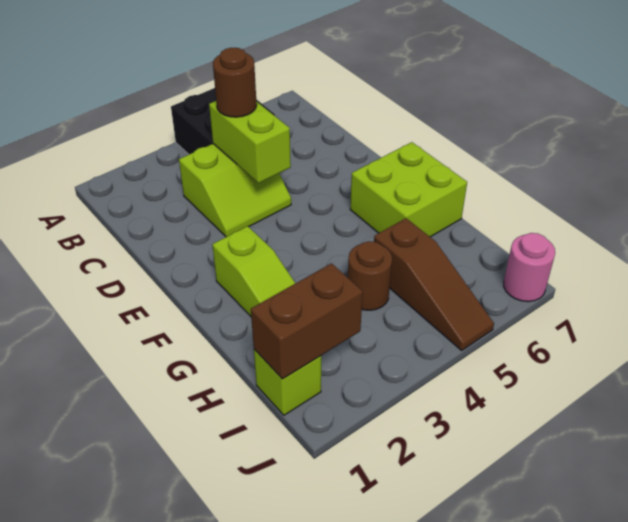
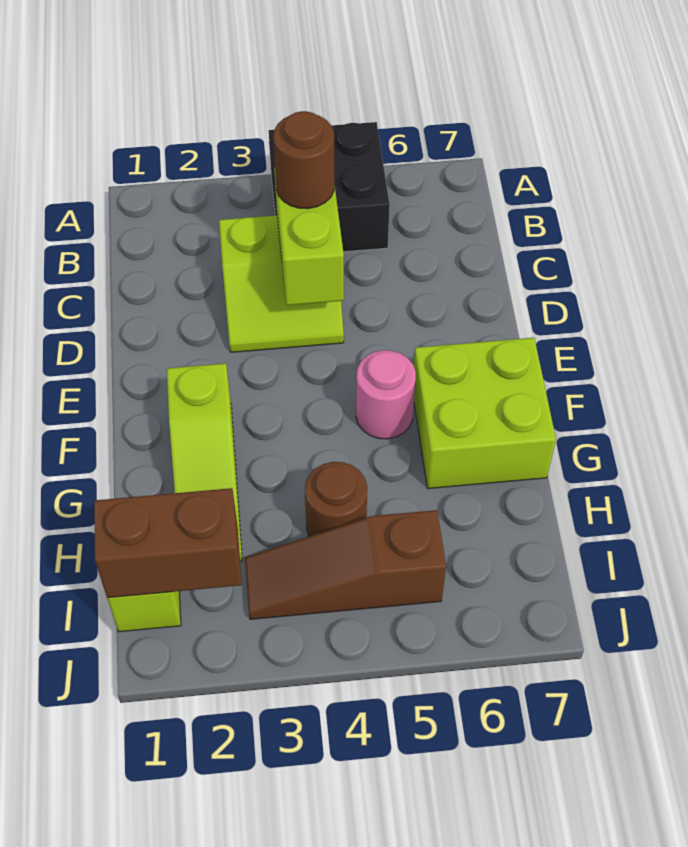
brown slope H5:J5 level 1 top H -> brown slope I3:I5 level 1 top 5
pink round brick J7 level 1 -> pink round brick F5 level 1

